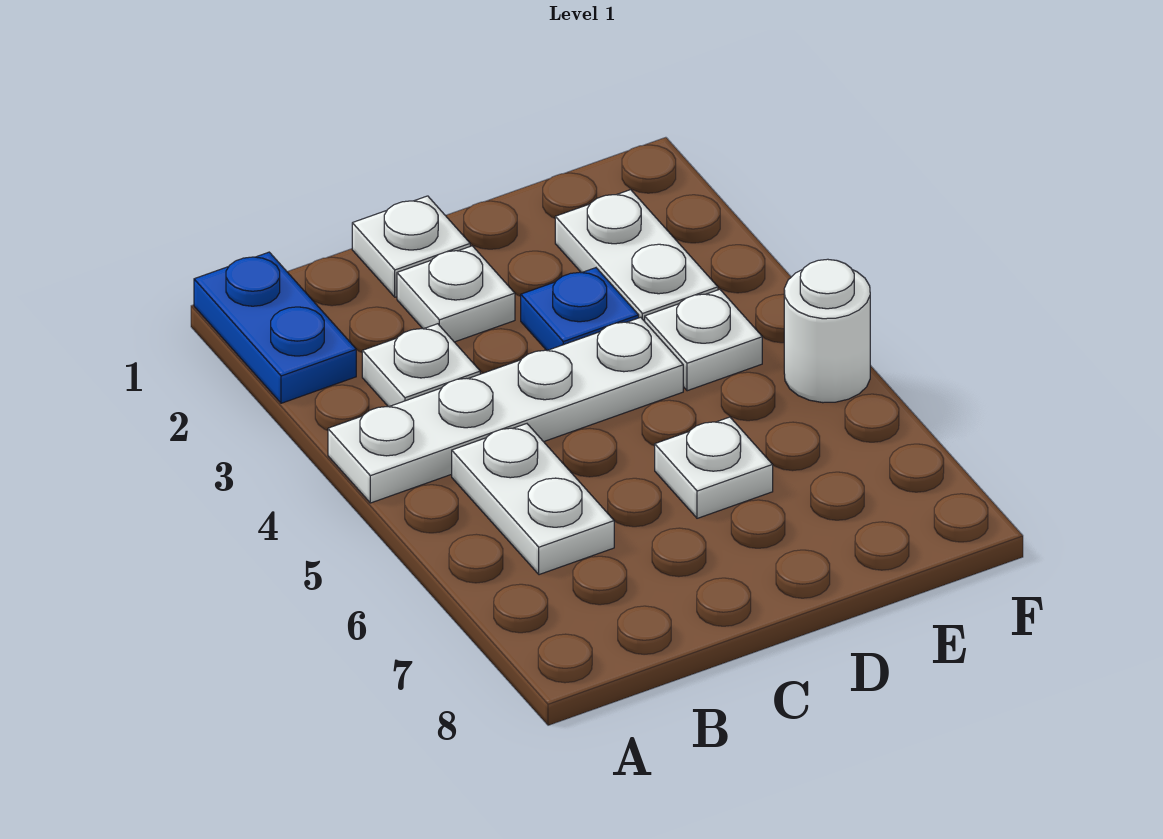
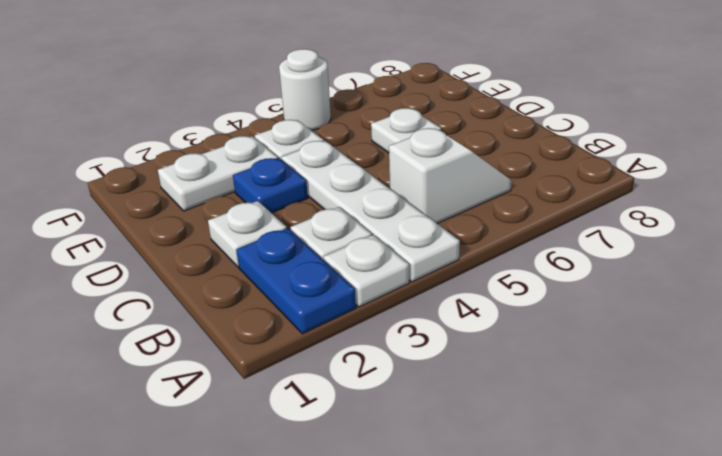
blue plate A1:A2 level 1 -> blue plate A2:B2 level 1
white plate B5:B6 level 1 -> white slope B5:B6 level 1 top 5
white plate C1 level 1 -> white plate A3 level 1

